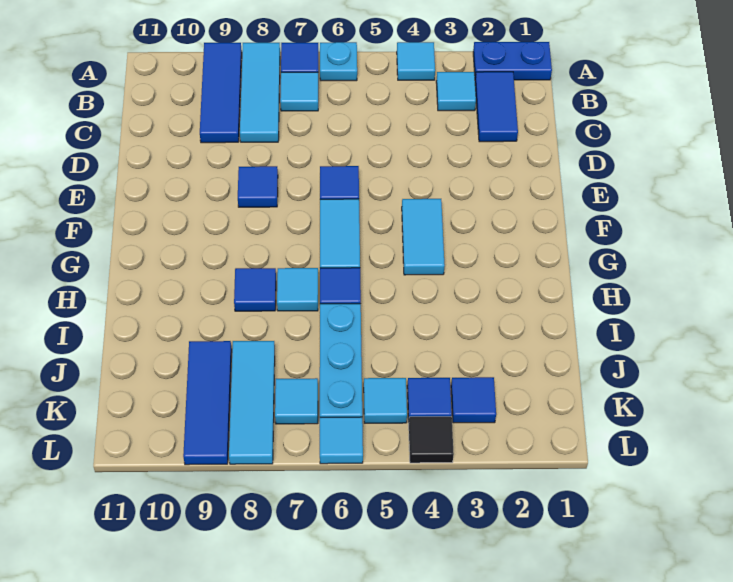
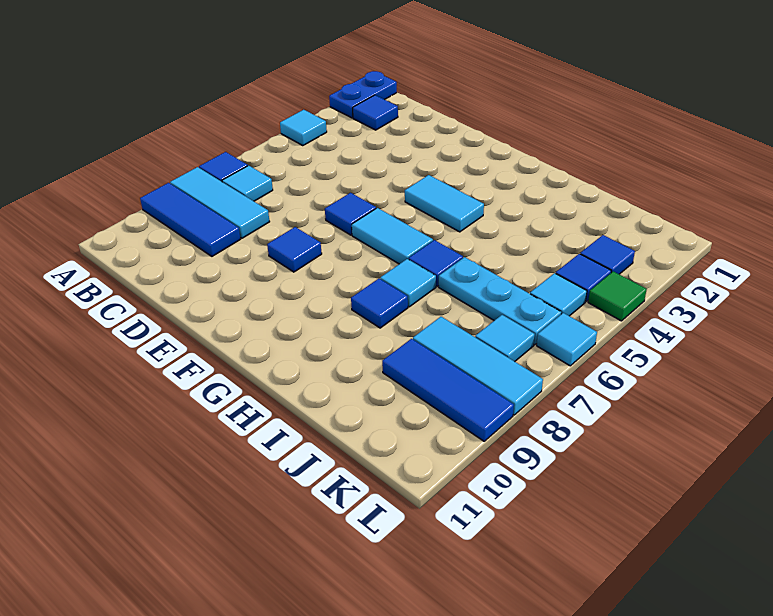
cyan plate A6 level 1 -> none
blue tile B2:C2 level 1 -> blue tile B2 level 1
cyan tile B3 level 1 -> none
black tile L4 level 1 -> green tile L4 level 1

